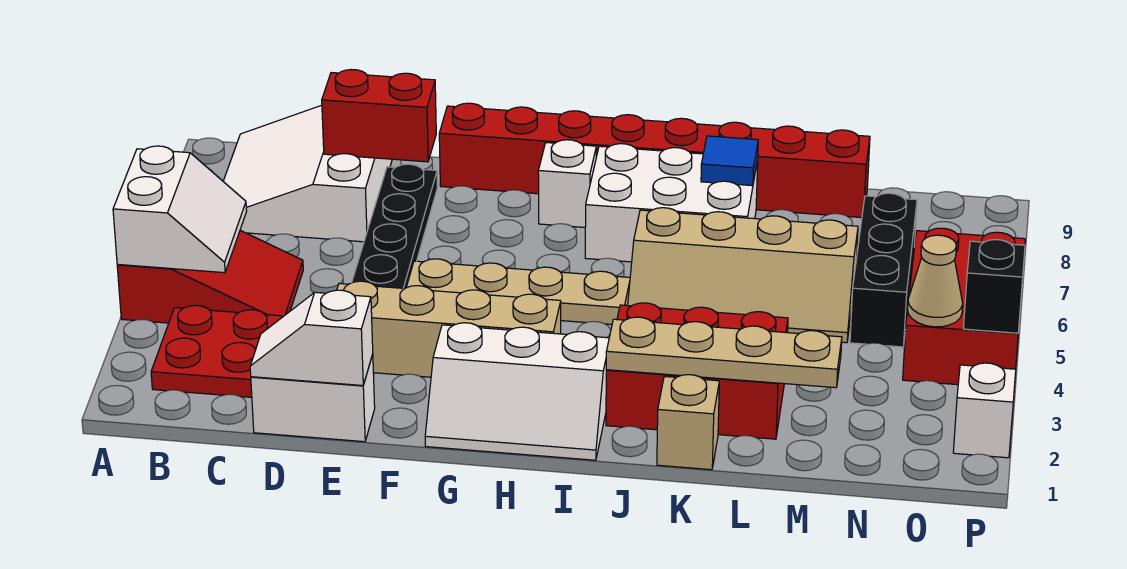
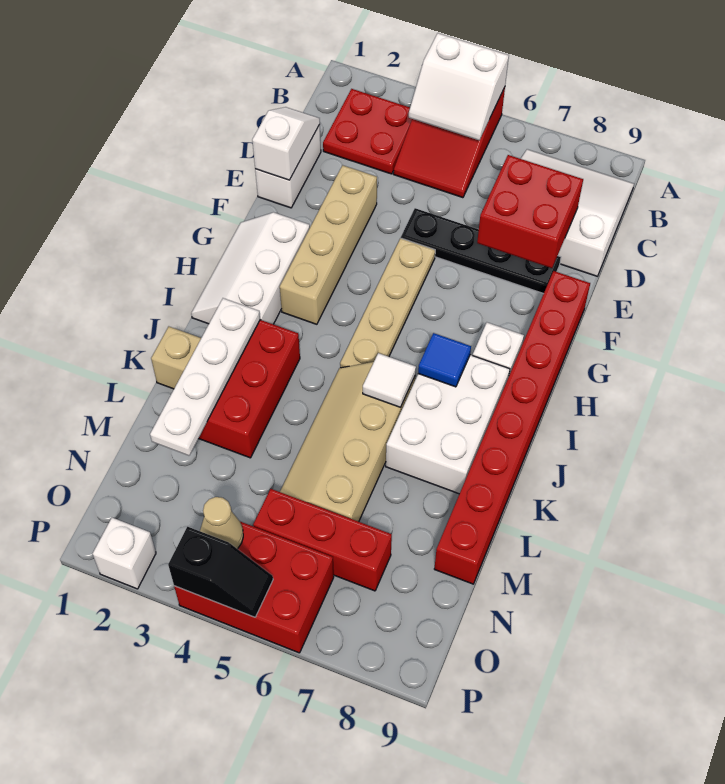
red brick D8:E8 level 2 -> red brick D7:E8 level 2
tan plate J2:M2 level 2 -> white plate J2:M2 level 2
none -> white tile J6 level 2
blue tile K8 level 2 -> blue tile I7 level 2
black brick N5:N7 level 1 -> red brick N5:N7 level 1

